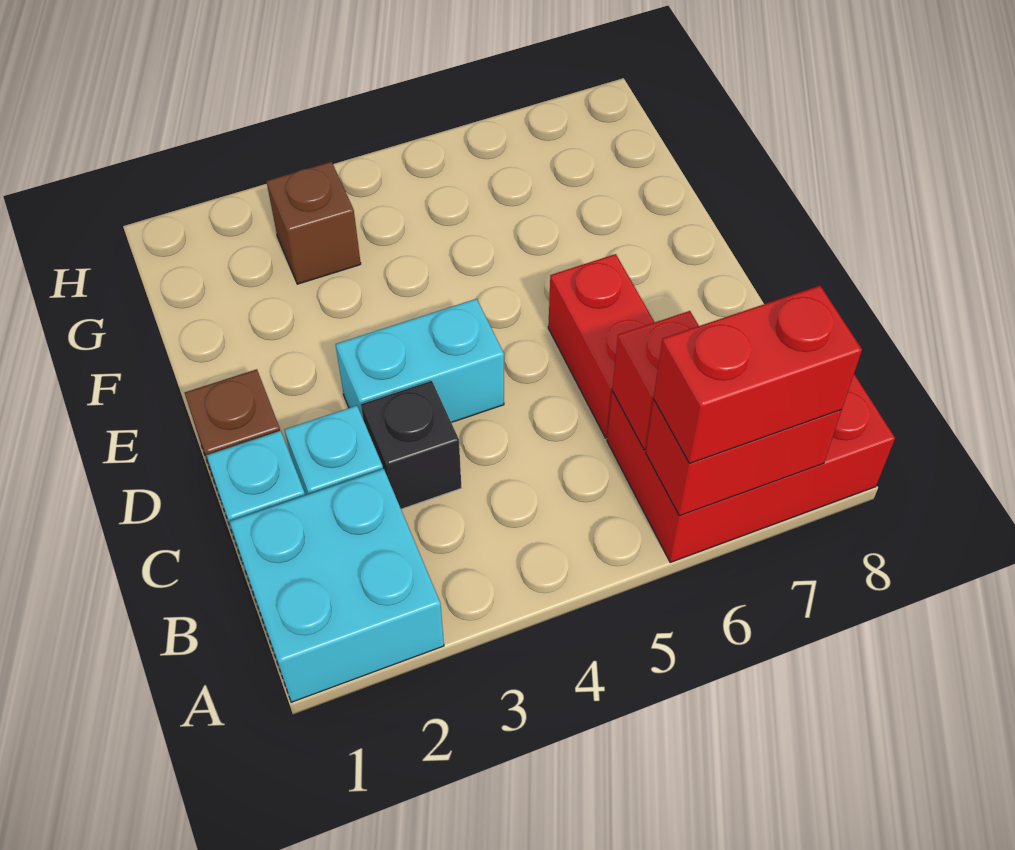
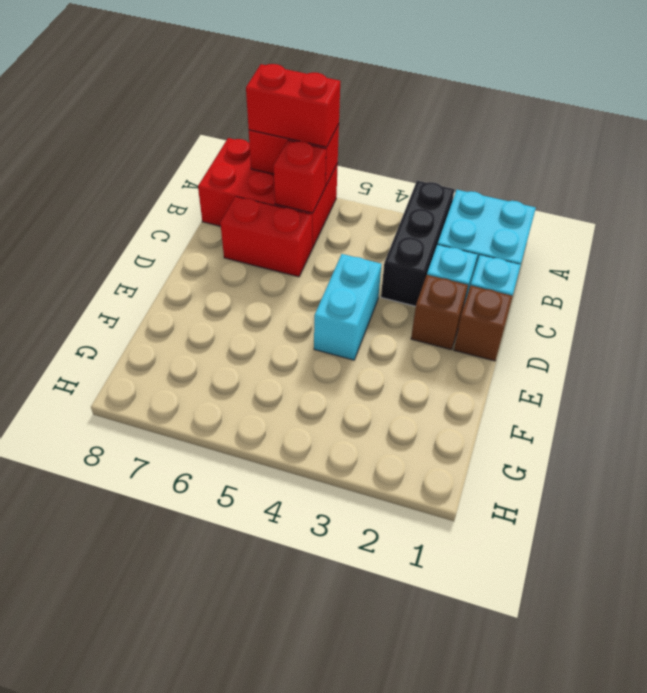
black brick C3 level 1 -> black brick A3:C3 level 1
red brick C6:D6 level 1 -> red brick C6:C7 level 1
cyan brick D3:D4 level 1 -> cyan brick D4:E4 level 1
brown brick G3 level 1 -> brown brick D2 level 1

